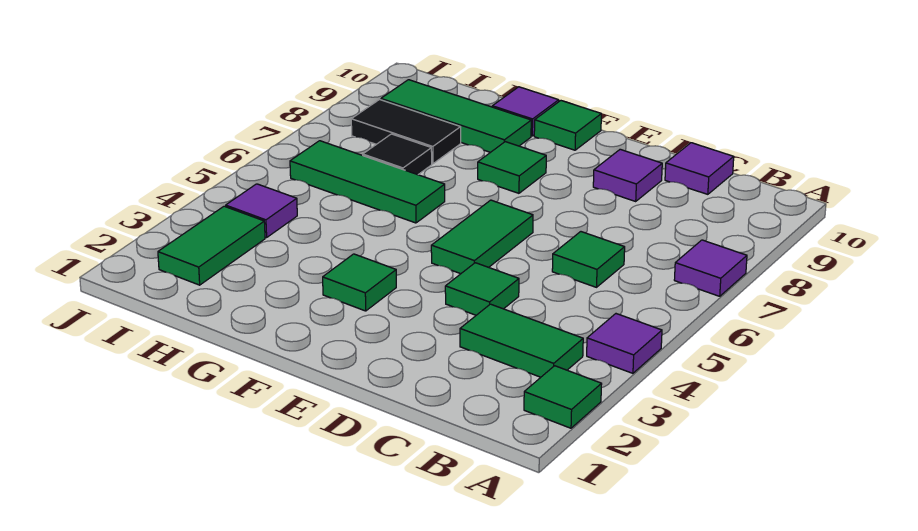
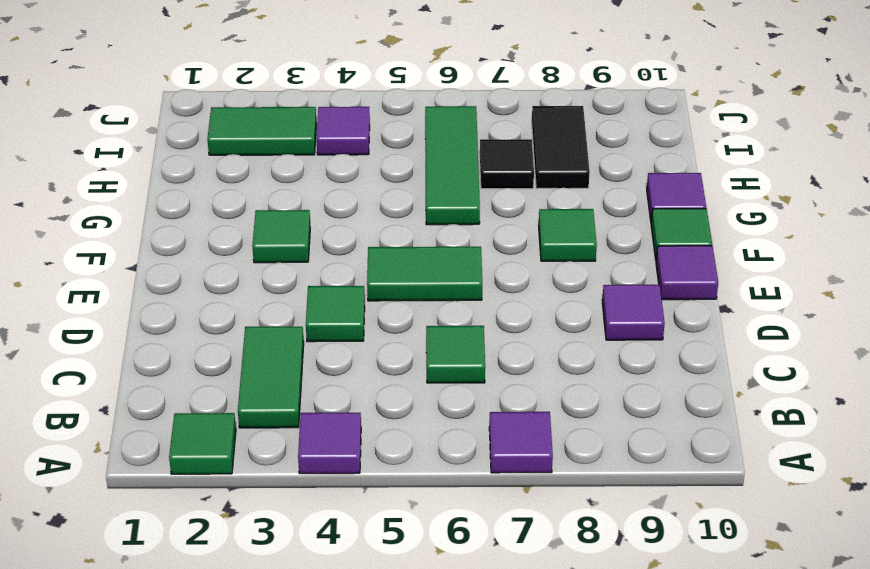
purple tile C10 level 1 -> purple tile E10 level 1
green tile G9:I9 level 1 -> none

